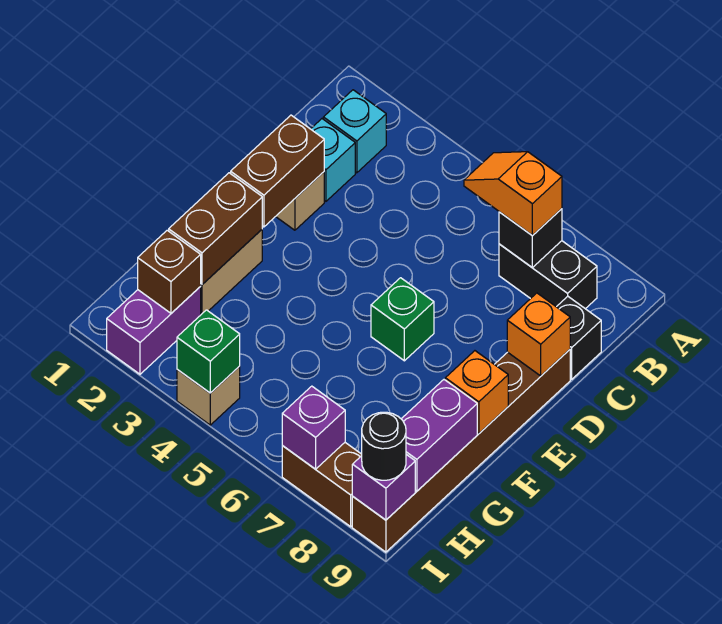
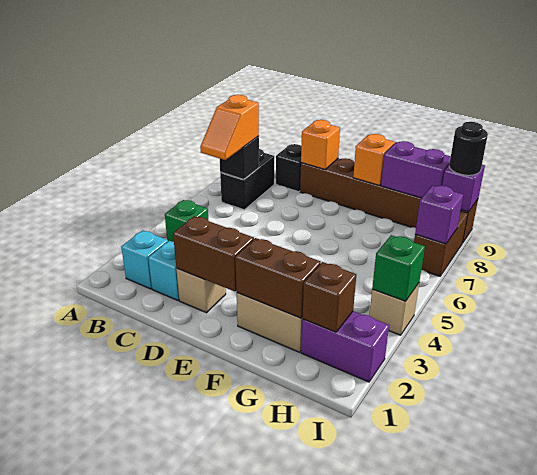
green brick E6 level 1 -> green brick B4 level 1

